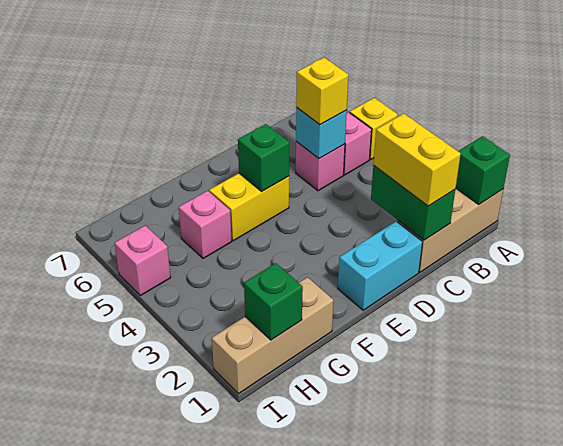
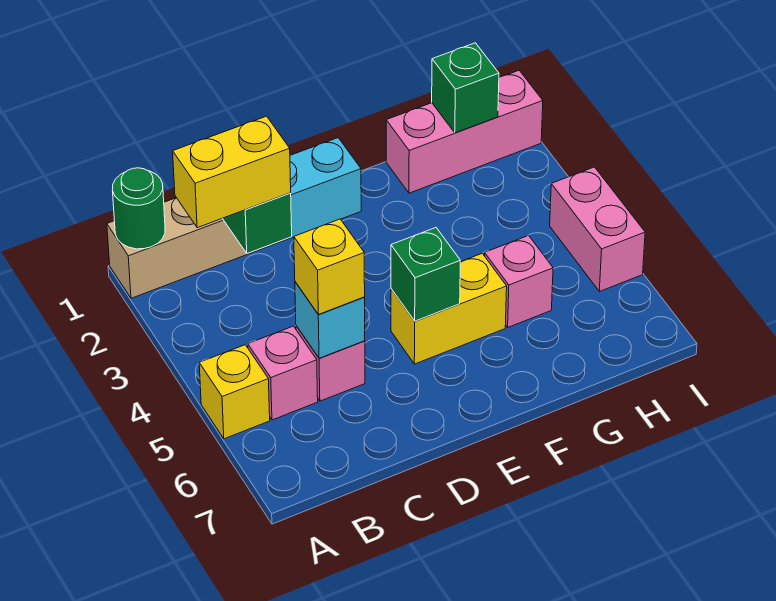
green brick A1 level 2 -> green round brick A1 level 2
yellow brick C1:C2 level 3 -> yellow brick B2:C2 level 3
tan brick G1:I1 level 1 -> pink brick G1:I1 level 1
pink brick I5 level 1 -> pink brick I4:I5 level 1

